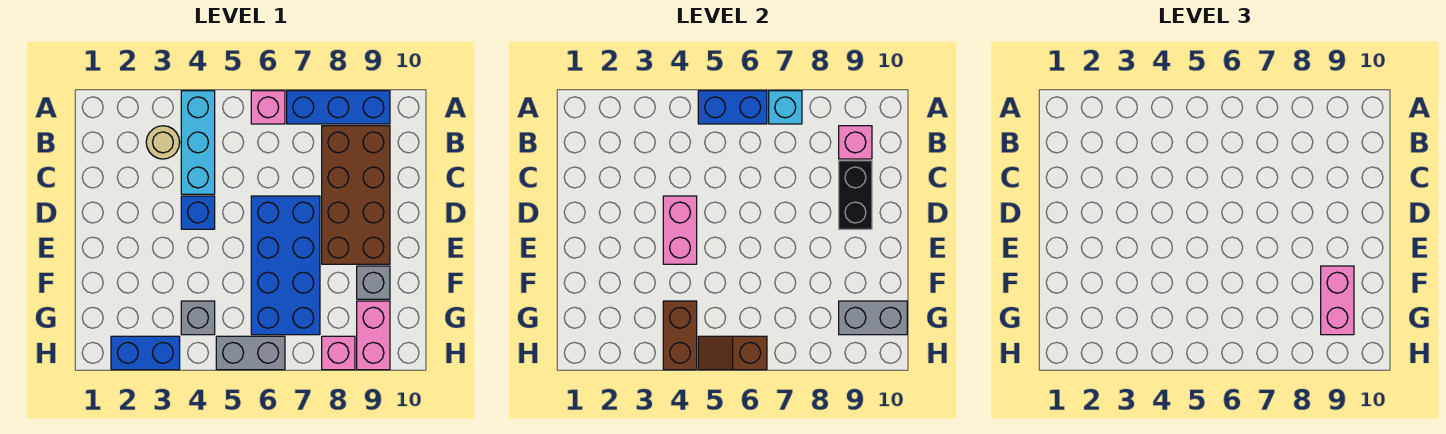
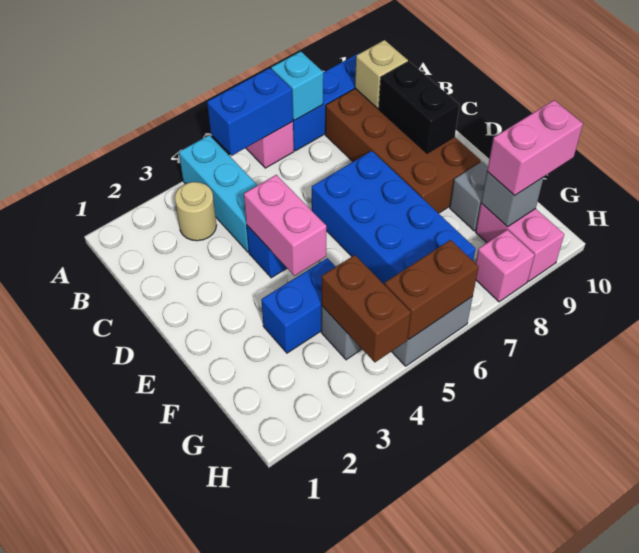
pink brick B9 level 2 -> tan brick B9 level 2
pink brick F9:G9 level 3 -> pink brick G9:G10 level 3
grey brick G9:G10 level 2 -> grey brick G9 level 2
blue brick H2:H3 level 1 -> blue brick F3:F4 level 1
brown slope H5:H6 level 2 top 6 -> brown brick H5:H6 level 2

